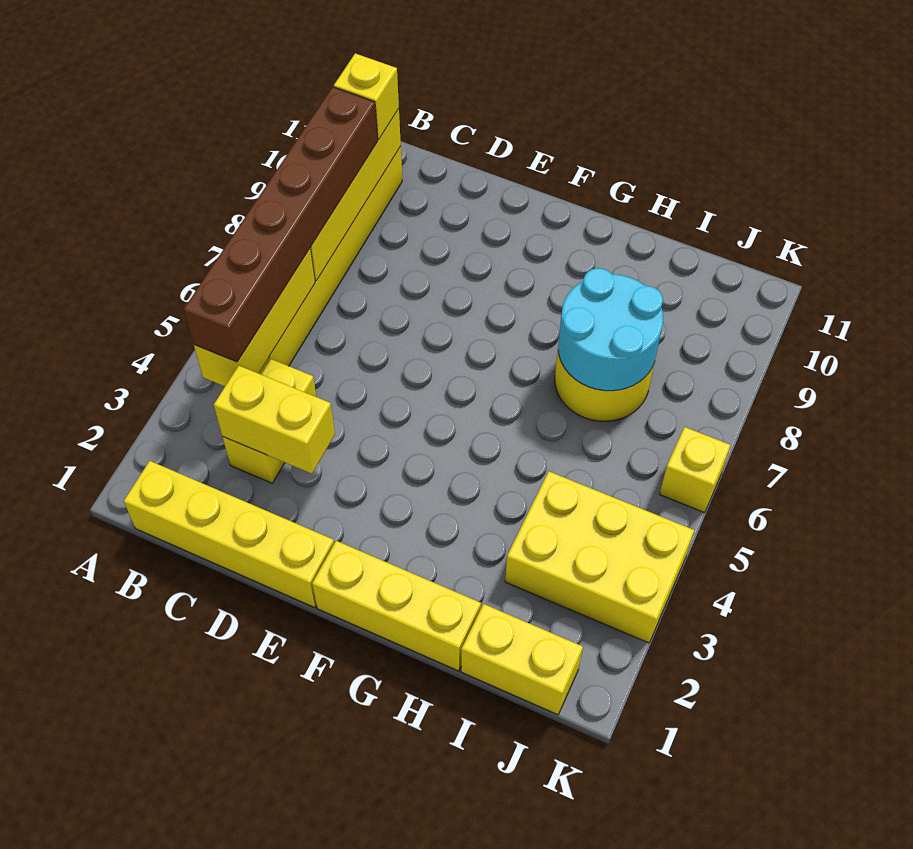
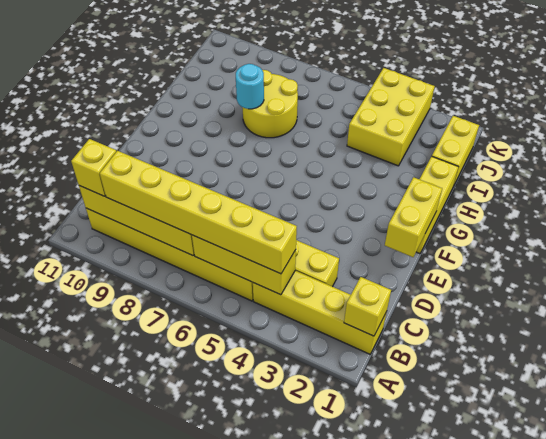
yellow brick B1:E1 level 1 -> yellow brick B1:B4 level 1
brown brick B4:B9 level 3 -> yellow brick B4:B9 level 3
yellow brick C3:D3 level 2 -> yellow brick E1:F1 level 2
cyan round brick H7:I8 level 2 -> cyan round brick H8 level 2
yellow brick K6 level 1 -> yellow brick B1 level 2

